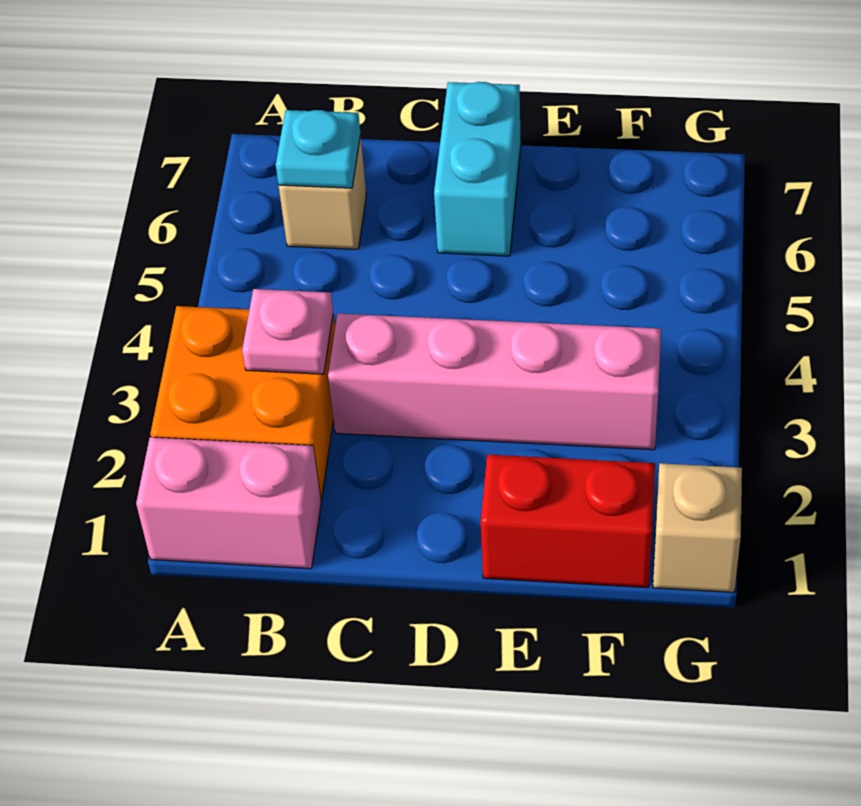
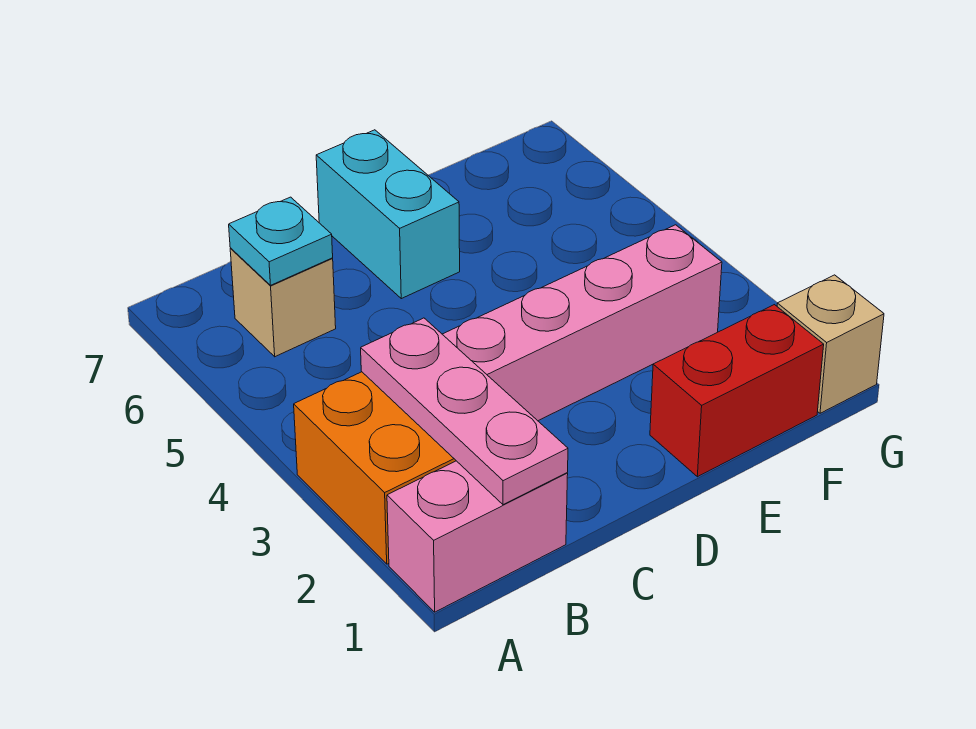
pink plate B3 level 2 -> pink plate B1:B3 level 2

